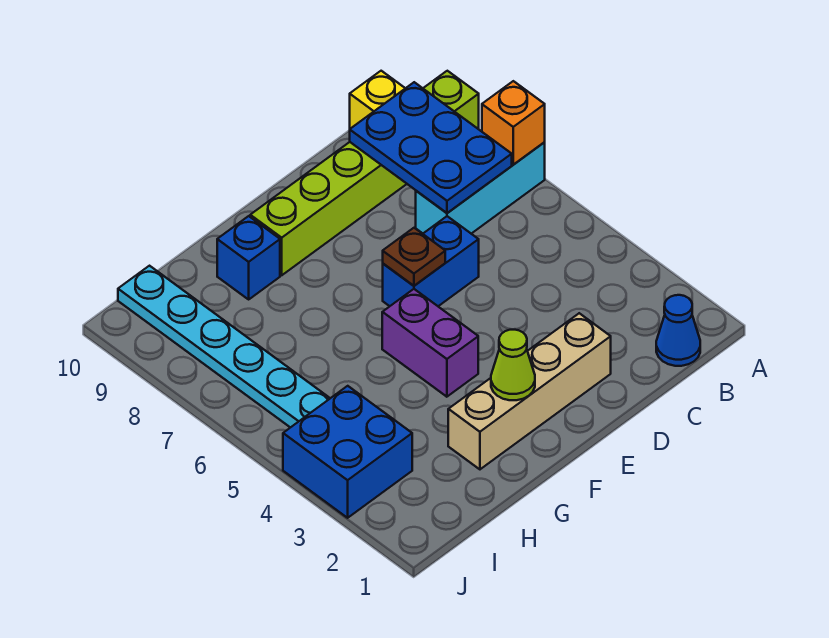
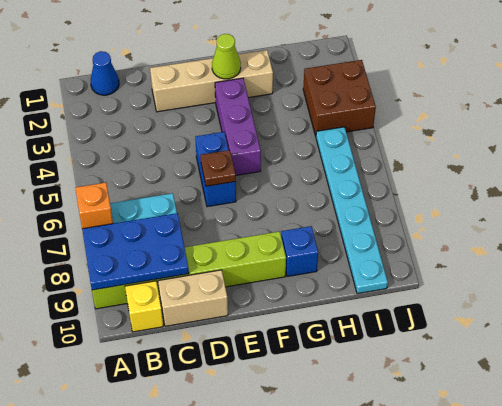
blue plate B7:C9 level 2 -> blue plate A8:C9 level 2
none -> tan brick C10:D10 level 1
blue brick D6:E6 level 1 -> blue brick E5:E6 level 1
purple brick F4:F5 level 1 -> purple brick F3:F5 level 1
blue brick I3:J4 level 1 -> brown brick I3:J4 level 1

